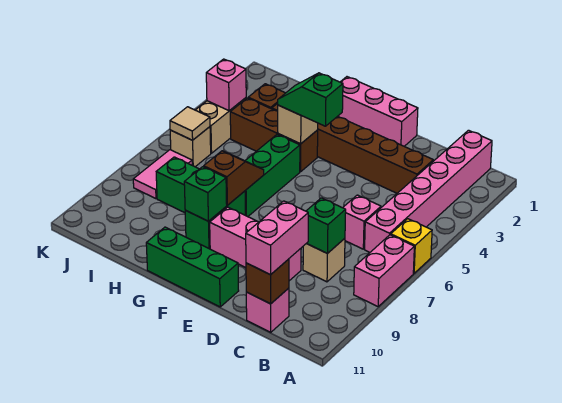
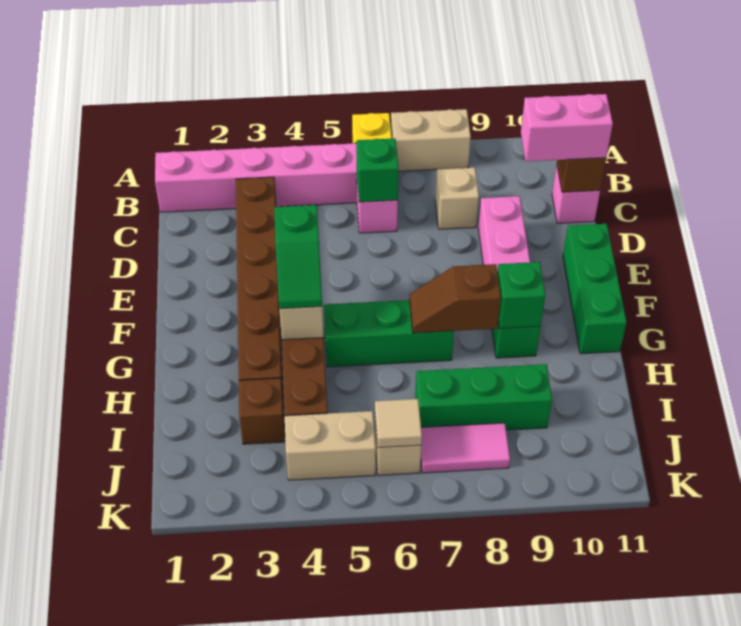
pink brick A7:A8 level 1 -> tan brick A7:A8 level 1
green brick C8 level 2 -> green brick C6 level 2
pink brick E1:G1 level 1 -> none
green brick G8:I8 level 1 -> green brick I7:I9 level 1
pink brick J4 level 2 -> none

